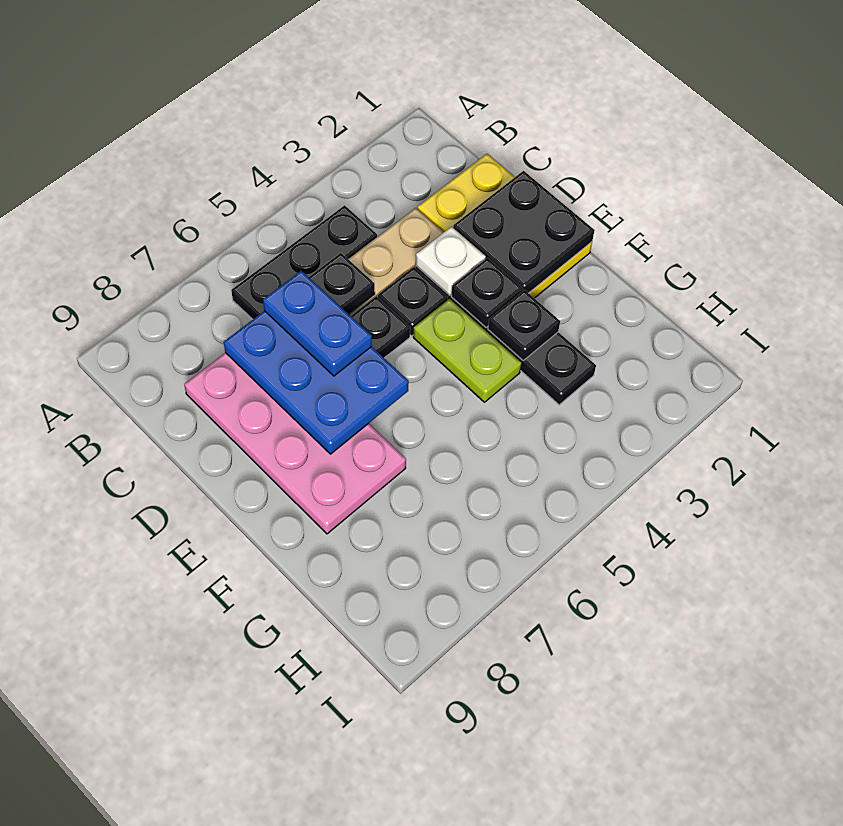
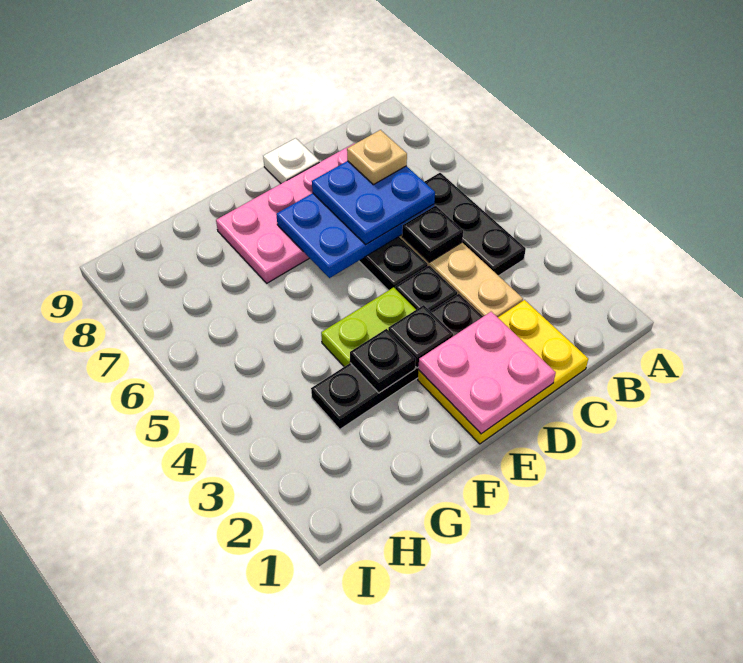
blue plate C6:D6 level 3 -> blue plate C6:D7 level 3
none -> tan plate C7 level 4
black plate D1:E2 level 2 -> pink plate D1:E2 level 2
white plate D3 level 2 -> white plate D9 level 1

